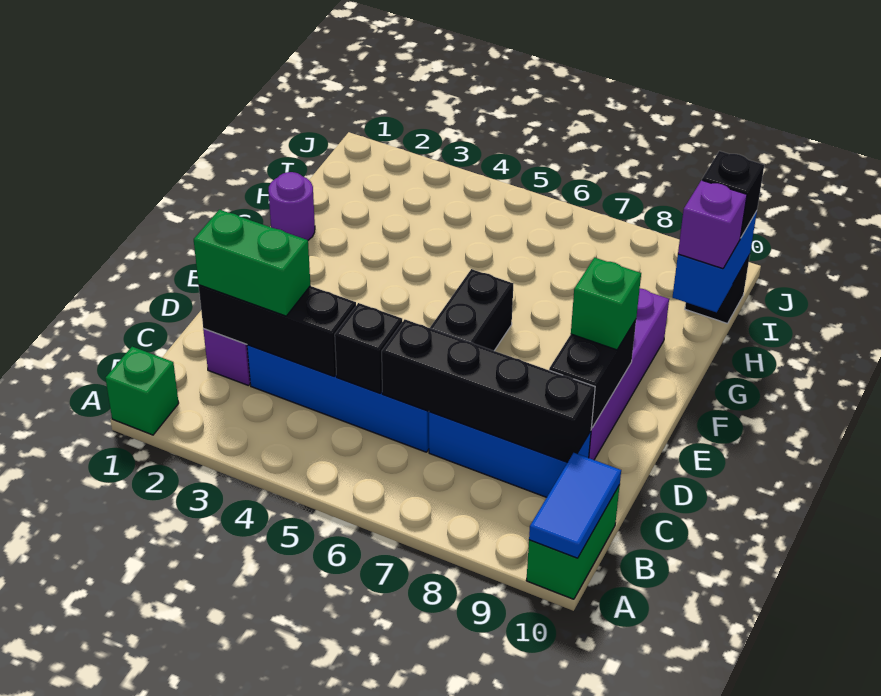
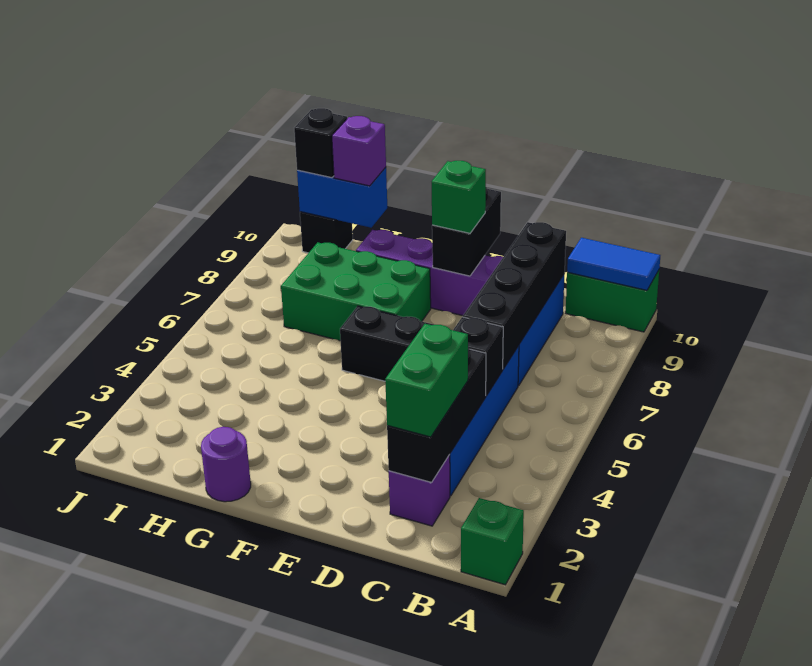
black brick D9:E9 level 2 -> black brick E9:E10 level 2
none -> green brick F7:H8 level 1

